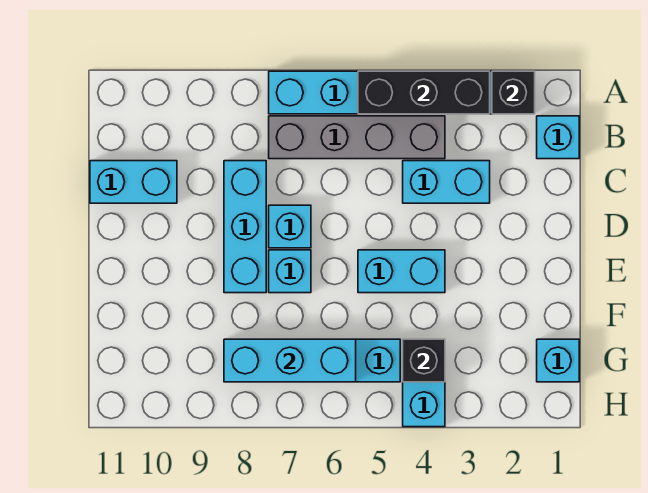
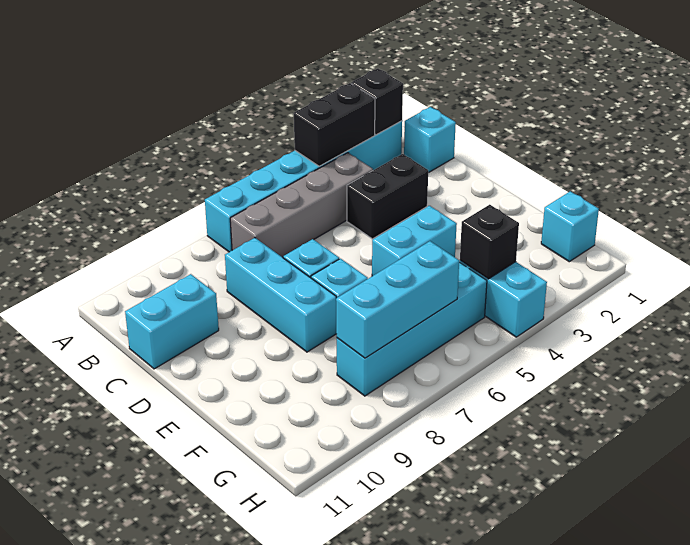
black brick A3:A5 level 2 -> black brick A3:A4 level 2
cyan brick C3:C4 level 1 -> black brick C3:C4 level 1

